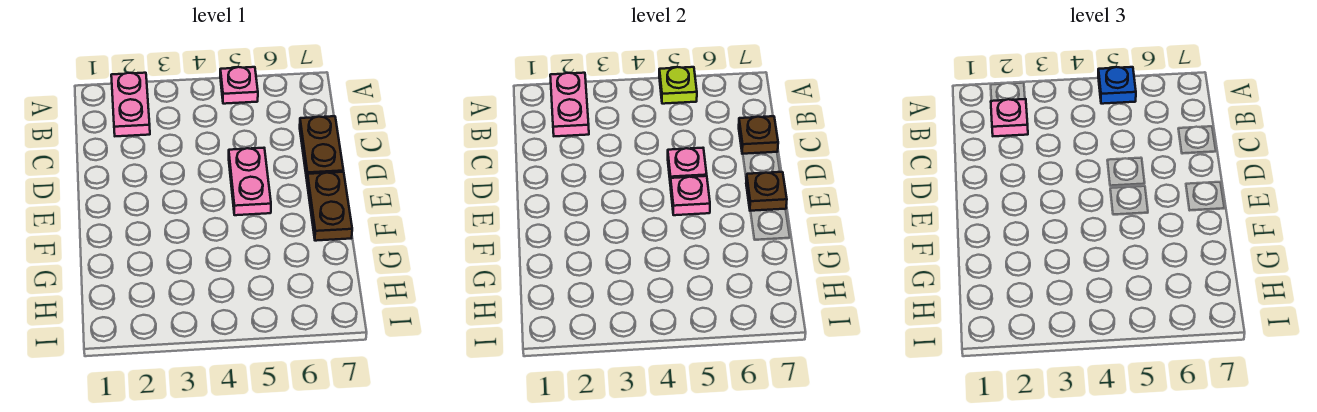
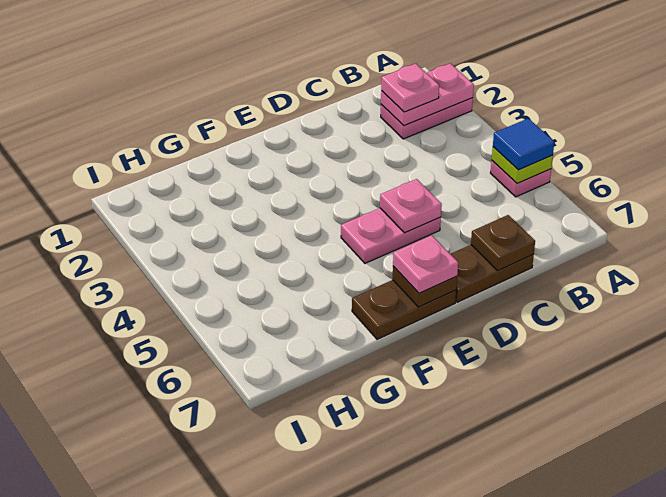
blue plate A5 level 3 -> blue tile A5 level 3
pink plate E5 level 2 -> pink plate E7 level 3

